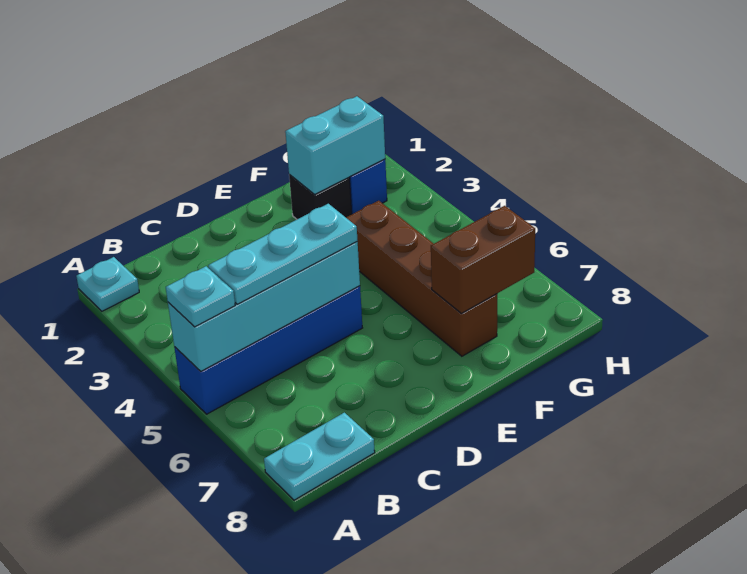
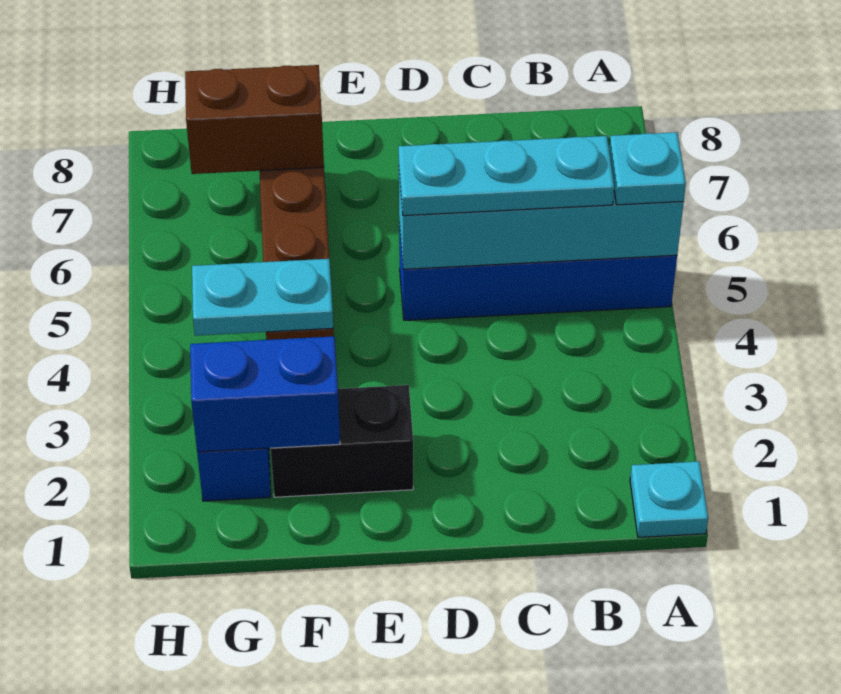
cyan plate A8:B8 level 1 -> cyan plate F4:G4 level 2
black brick F2 level 1 -> black brick E2:F2 level 1
cyan brick F2:G2 level 2 -> blue brick F2:G2 level 2

